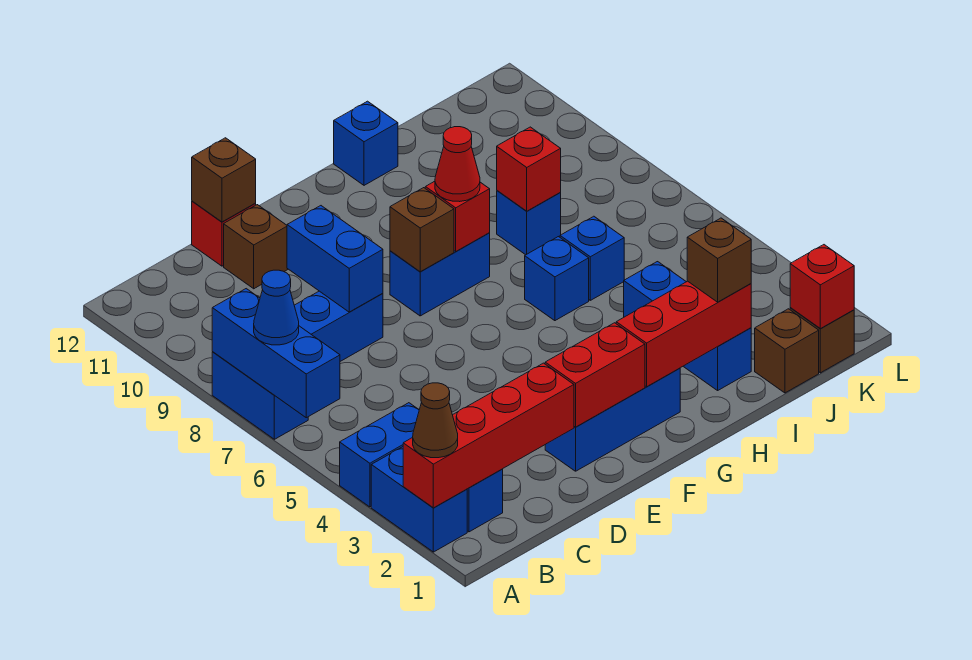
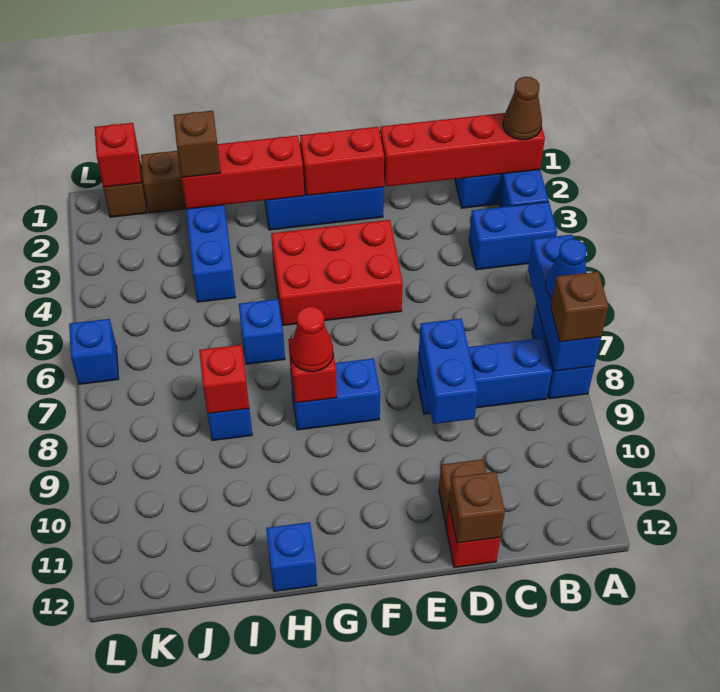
none -> red brick E4:G5 level 1
brown brick F8 level 2 -> brown brick A8 level 3
blue brick I6 level 1 -> blue brick L6 level 1

